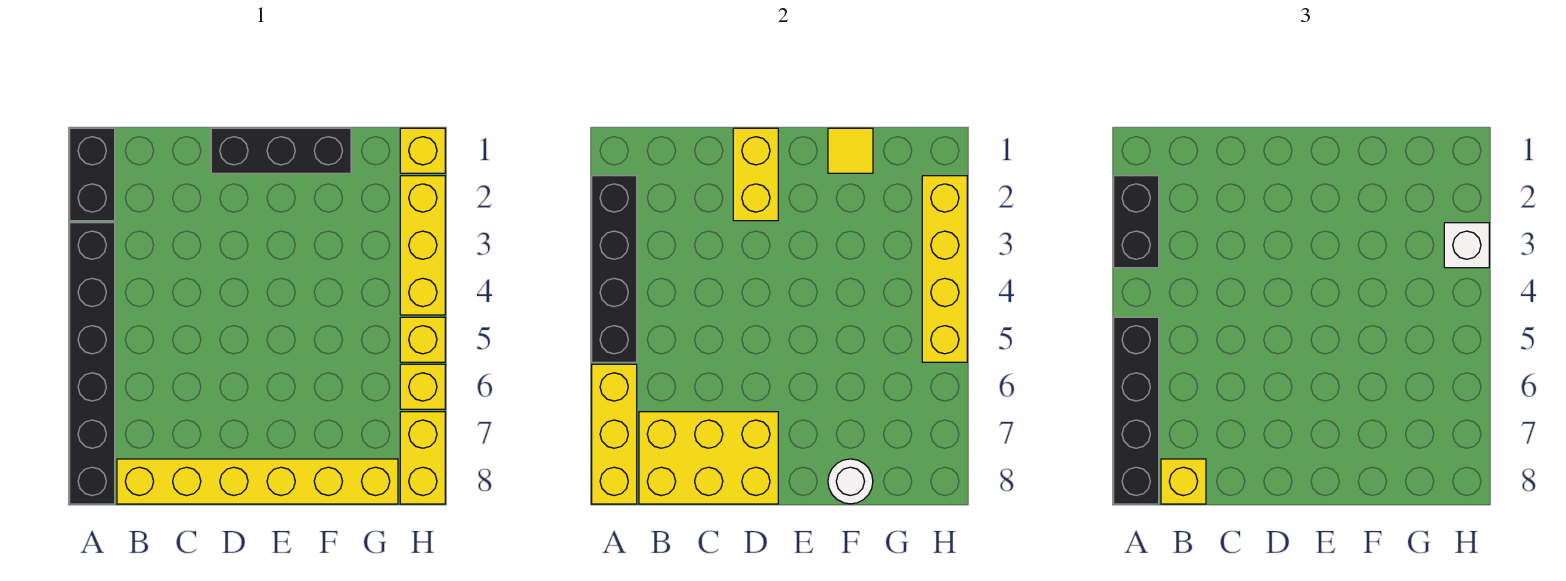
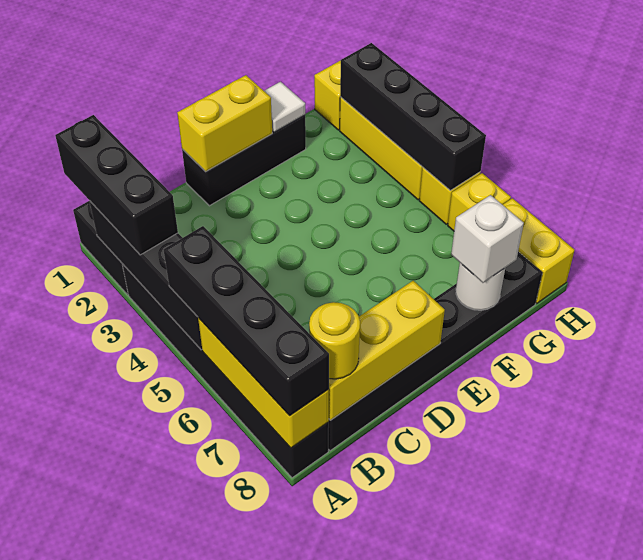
black brick A2:A3 level 3 -> black brick A1:A3 level 3
yellow brick B7:D8 level 2 -> yellow brick B8:D8 level 2
yellow brick B8:G8 level 1 -> black brick B8:G8 level 1
yellow brick B8 level 3 -> yellow round brick B8 level 3
yellow brick D1:D2 level 2 -> yellow brick D1:E1 level 2
yellow tile F1 level 2 -> white tile F1 level 2
yellow brick H2:H5 level 2 -> black brick H2:H5 level 2
white brick H3 level 3 -> white brick F8 level 3

